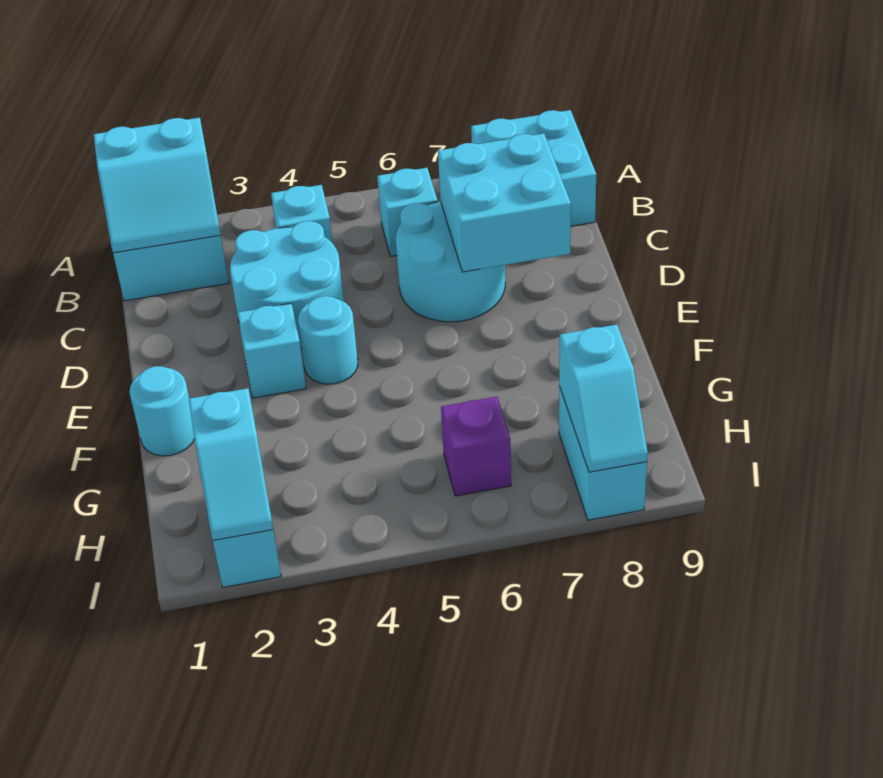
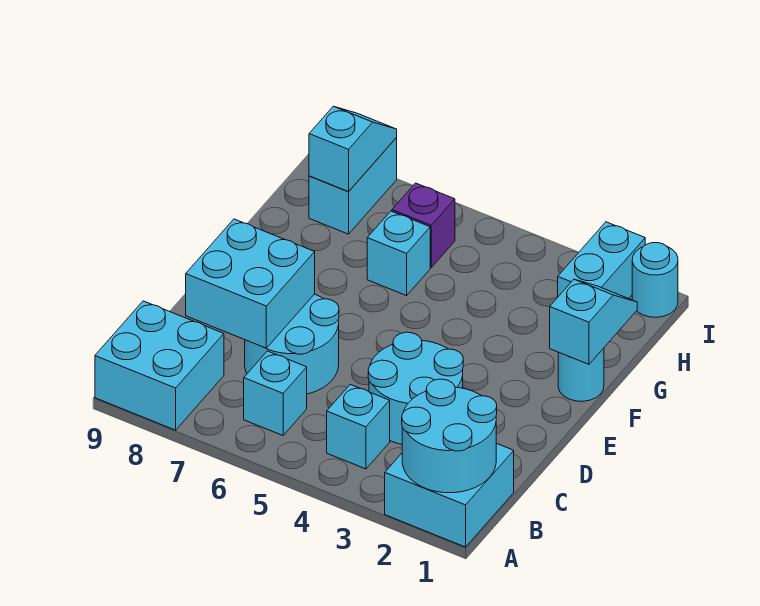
cyan slope A1:B2 level 2 top A -> cyan round brick A1:B2 level 2
cyan brick E3 level 1 -> cyan brick G6 level 1
cyan round brick E4 level 1 -> cyan round brick I1 level 1
cyan slope H2:I2 level 2 top H -> cyan slope F1:G1 level 2 top F

